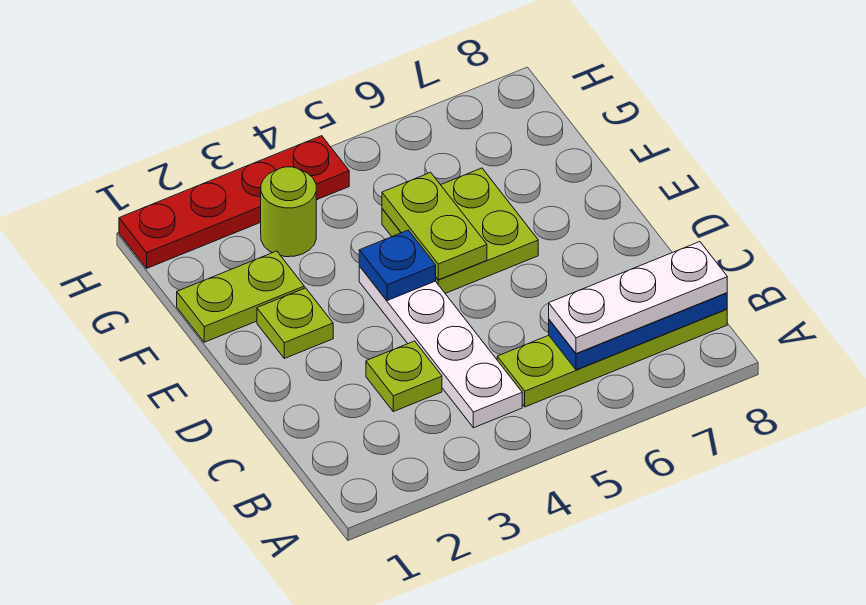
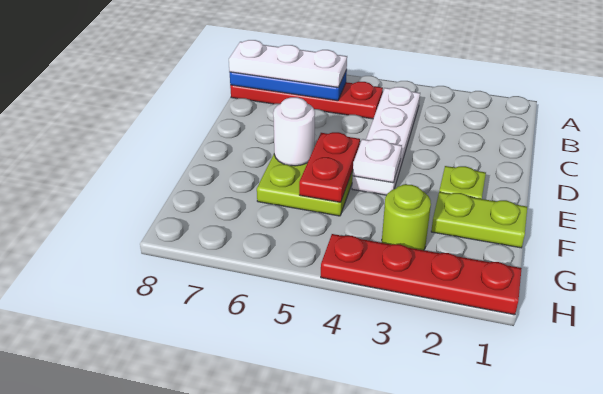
lime plate B5:B8 level 1 -> red plate B5:B8 level 1
lime plate C3 level 1 -> none
blue plate E4 level 2 -> white plate E4 level 2
lime plate E5:F5 level 2 -> red plate E5:F5 level 2
none -> white round brick E6 level 2

